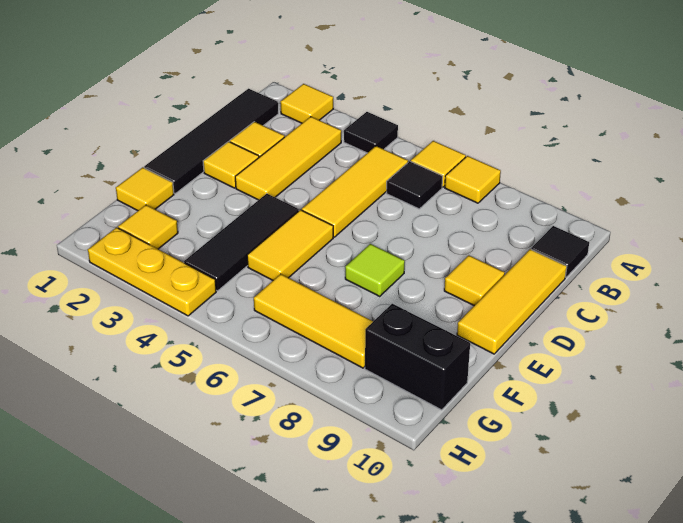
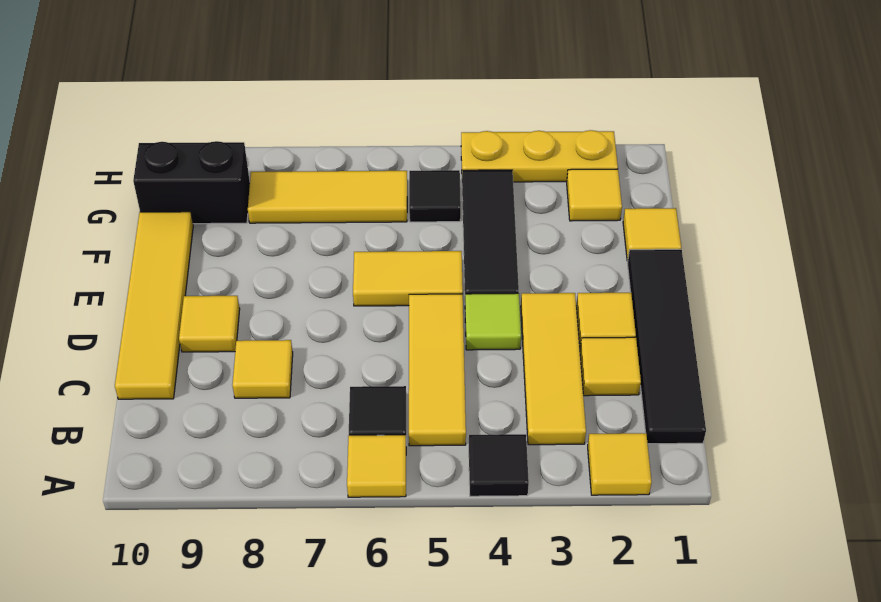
yellow tile A7 level 1 -> yellow tile C8 level 1
black tile B10 level 1 -> black tile G5 level 1
yellow tile C10:E10 level 1 -> yellow tile C10:F10 level 1
yellow tile E5:F5 level 1 -> yellow tile E5:E6 level 1
lime tile E7 level 1 -> lime tile D4 level 1

